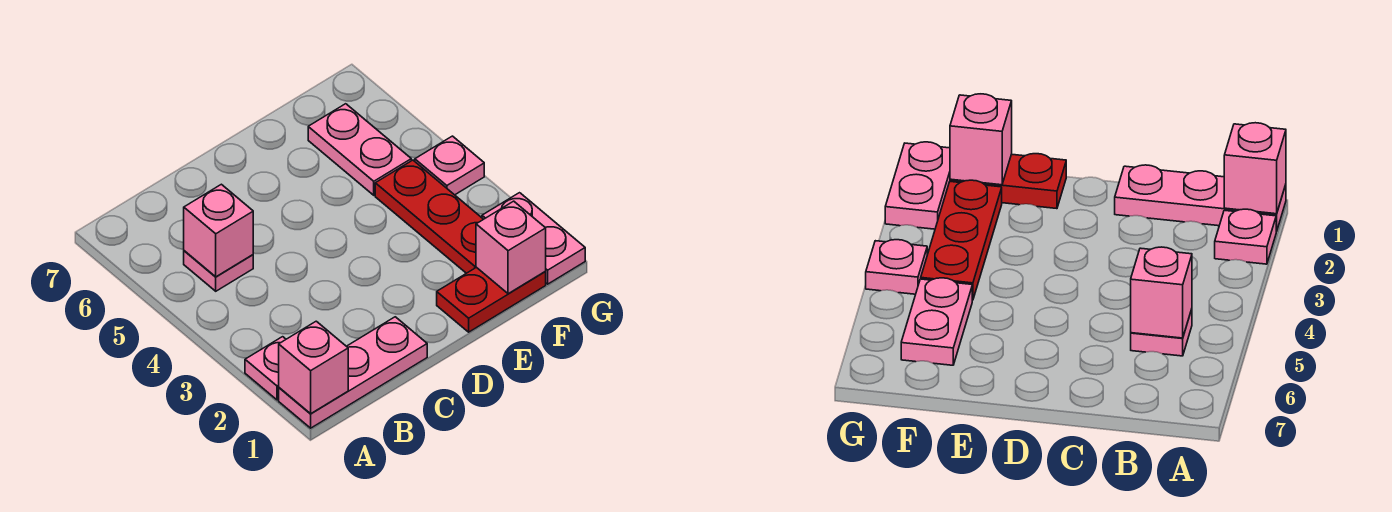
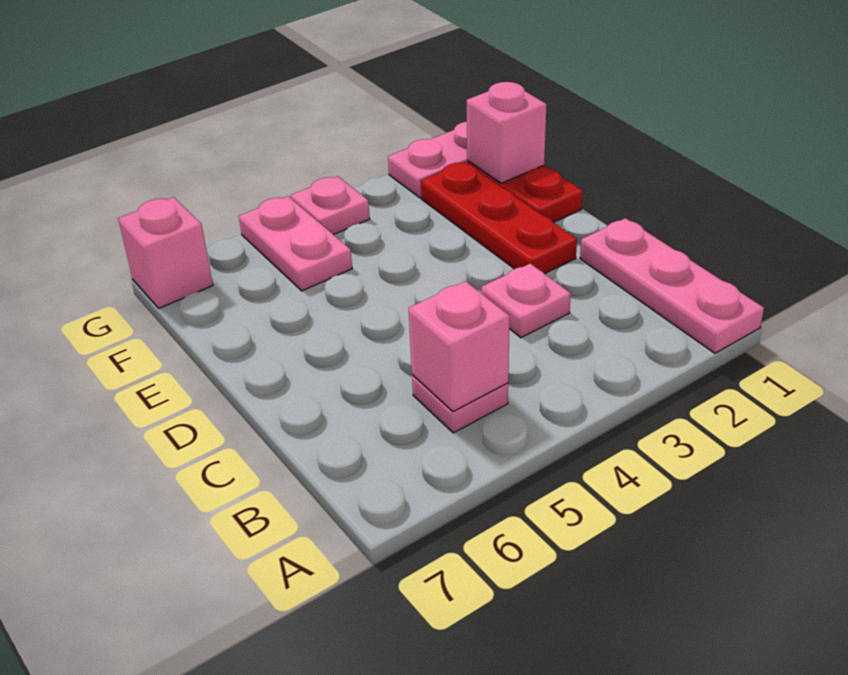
pink brick A1 level 2 -> pink brick G7 level 1
pink plate A2 level 1 -> pink plate C3 level 1
red plate F2:F4 level 1 -> red plate D2:F2 level 1
pink plate F5:F6 level 1 -> pink plate F5:G5 level 1

